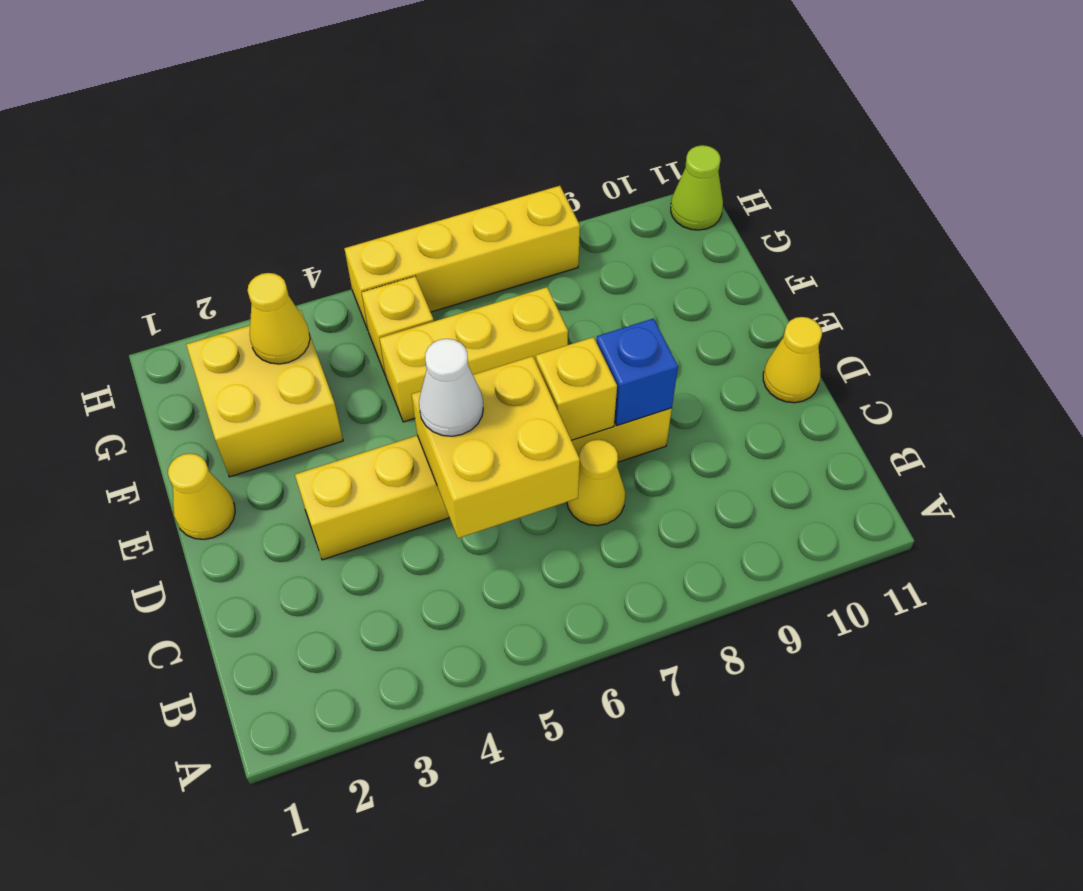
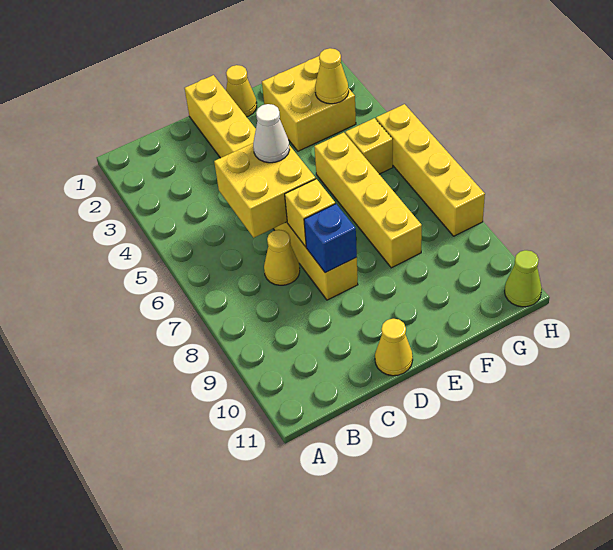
yellow brick D3:D8 level 1 -> yellow brick D1:D8 level 1
yellow brick F5:F7 level 1 -> yellow brick F5:F8 level 1

